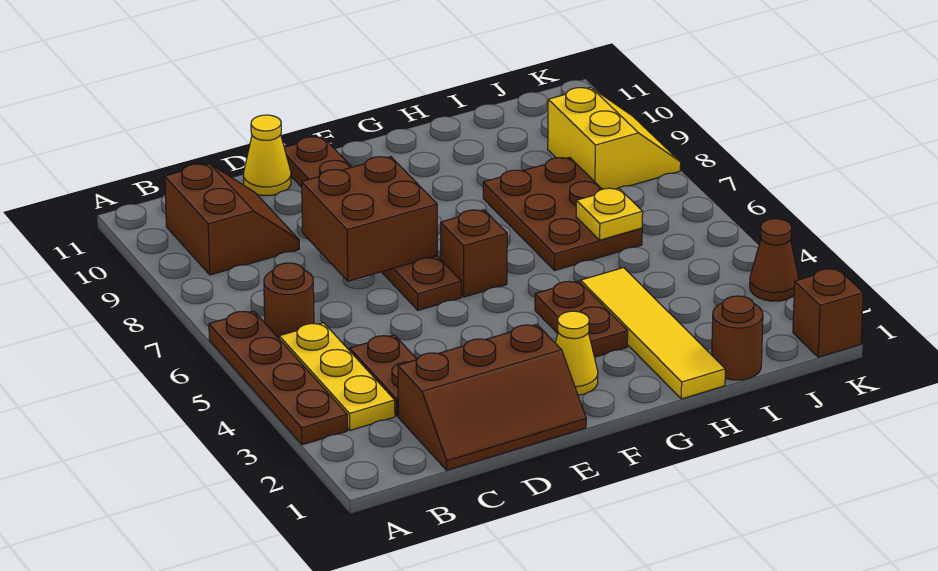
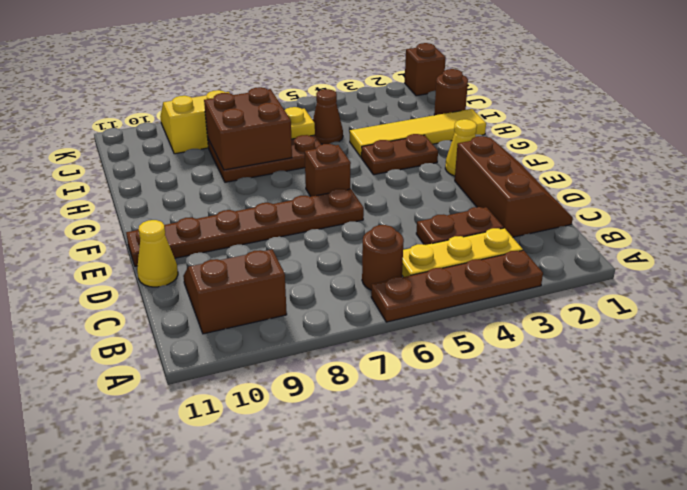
brown brick D7:E8 level 2 -> brown brick H7:I8 level 2
brown cone K3 level 1 -> brown cone I5 level 1

